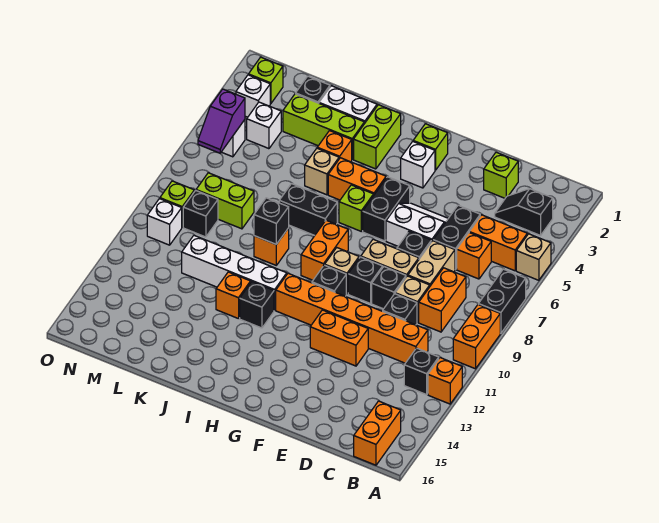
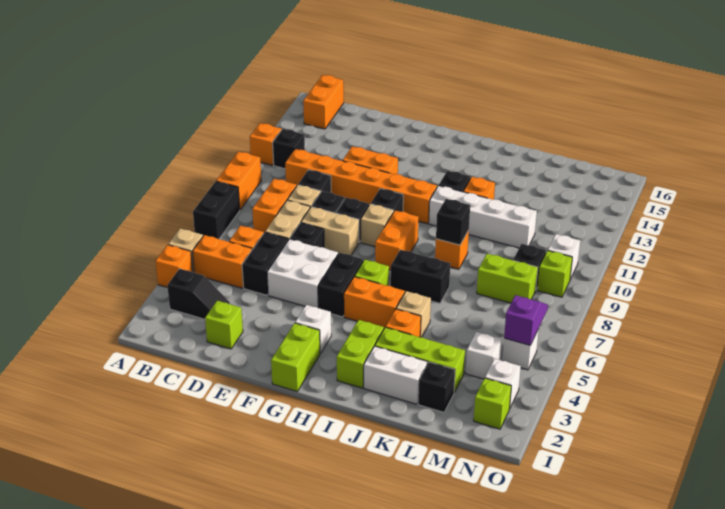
none -> orange brick A4 level 1
white slope E5:F6 level 1 top 6 -> white brick E5:F6 level 1
lime brick G2 level 1 -> lime brick G1:G2 level 1

